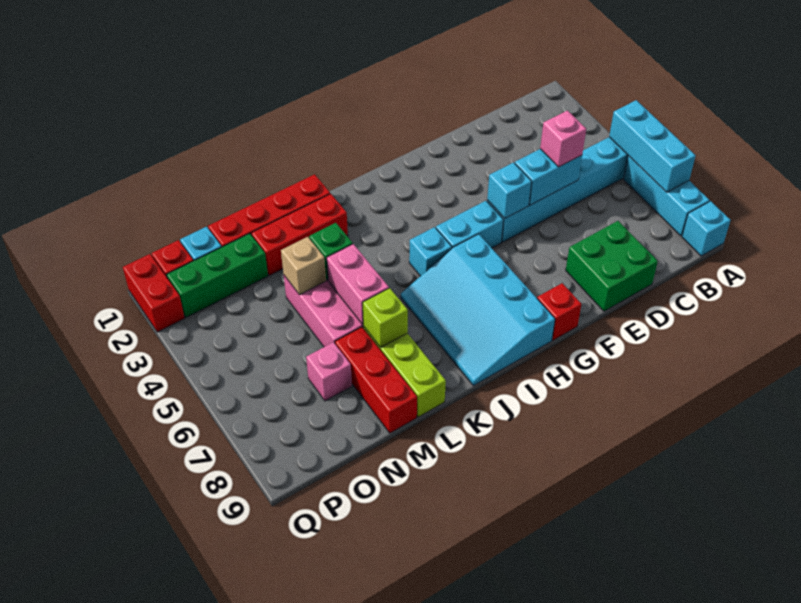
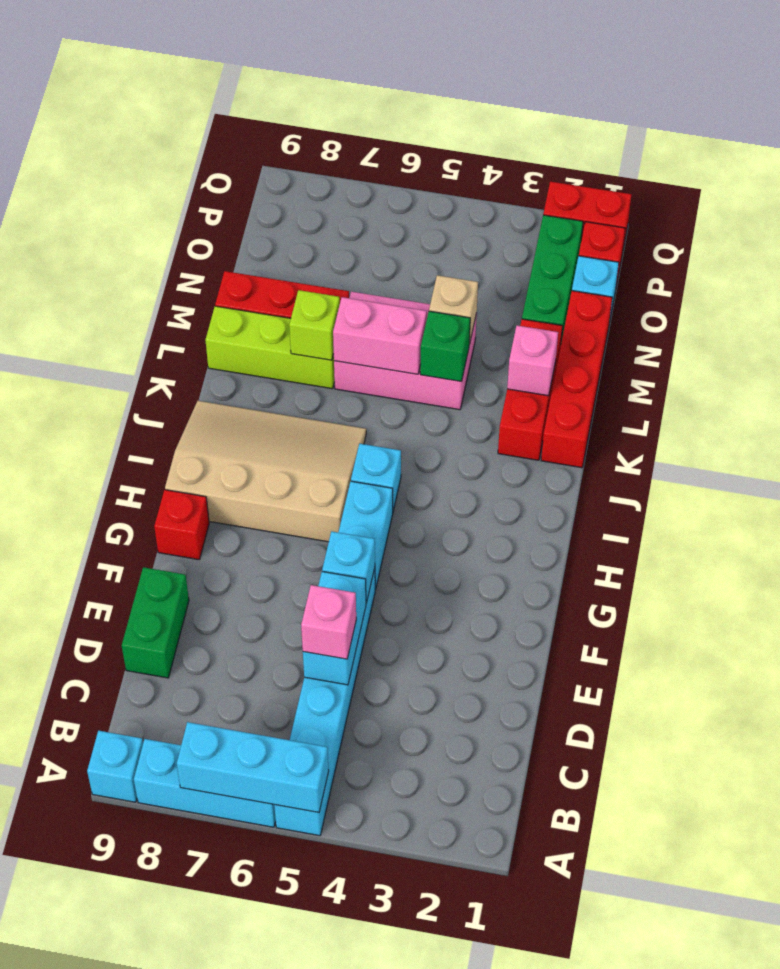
green brick D8:E9 level 1 -> green brick D9:E9 level 1
cyan slope H6:J9 level 1 top H -> tan slope H6:J9 level 1 top H
pink brick N7 level 1 -> pink brick L2 level 2

